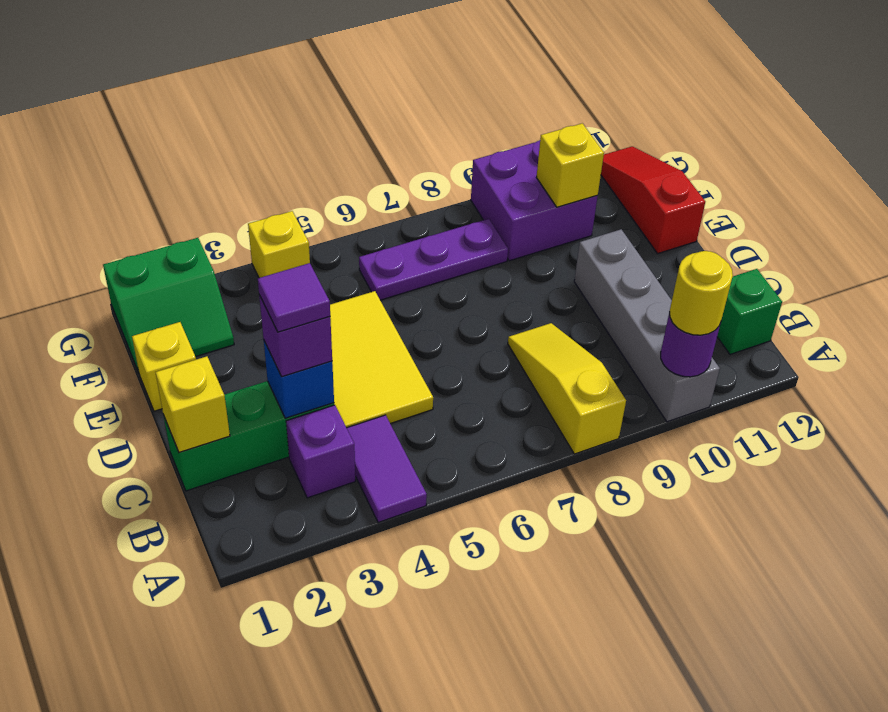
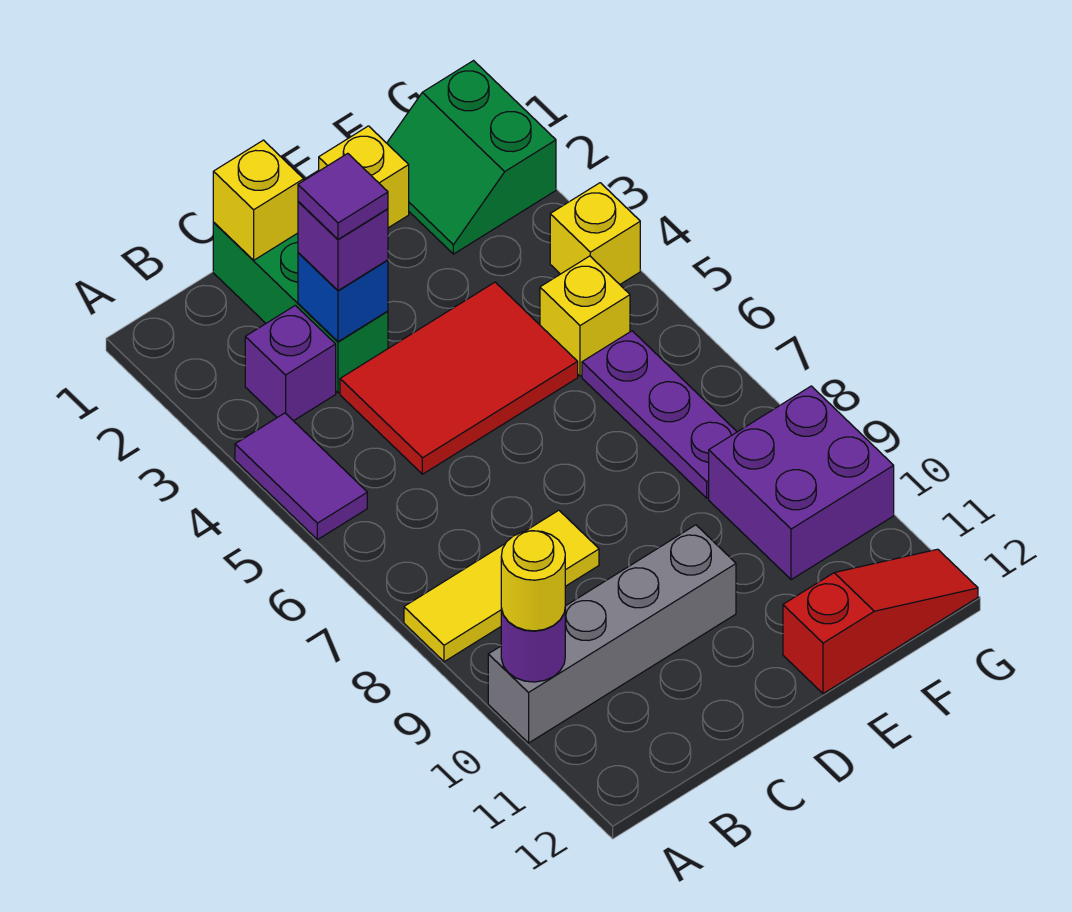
purple tile A4:B4 level 1 -> purple tile A4:A5 level 1
yellow slope A8:C8 level 1 top A -> yellow tile A8:C8 level 1
green brick B12 level 1 -> none
yellow tile C4:E5 level 1 -> red tile C4:E5 level 1
yellow brick F10 level 2 -> yellow brick F5 level 1

